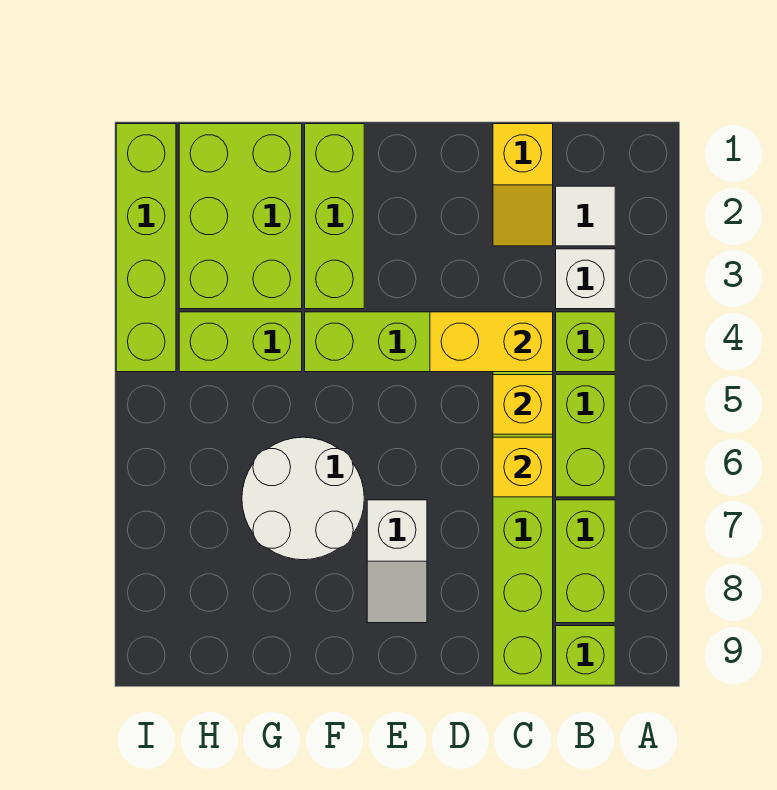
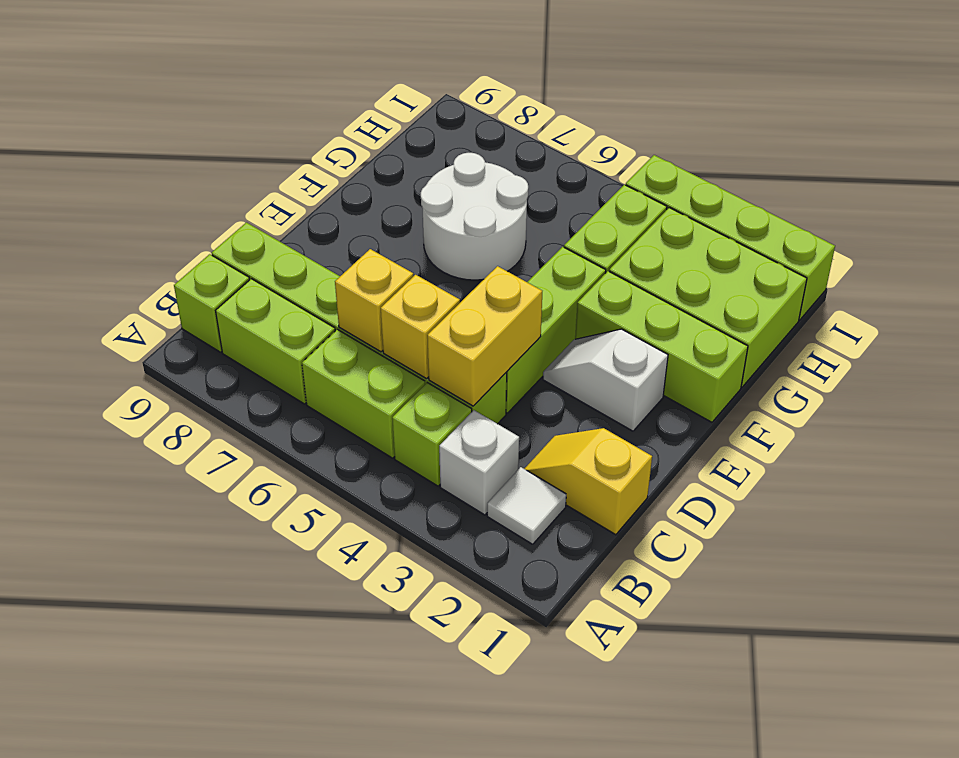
white slope E7:E8 level 1 top 7 -> white slope E2:E3 level 1 top 2

